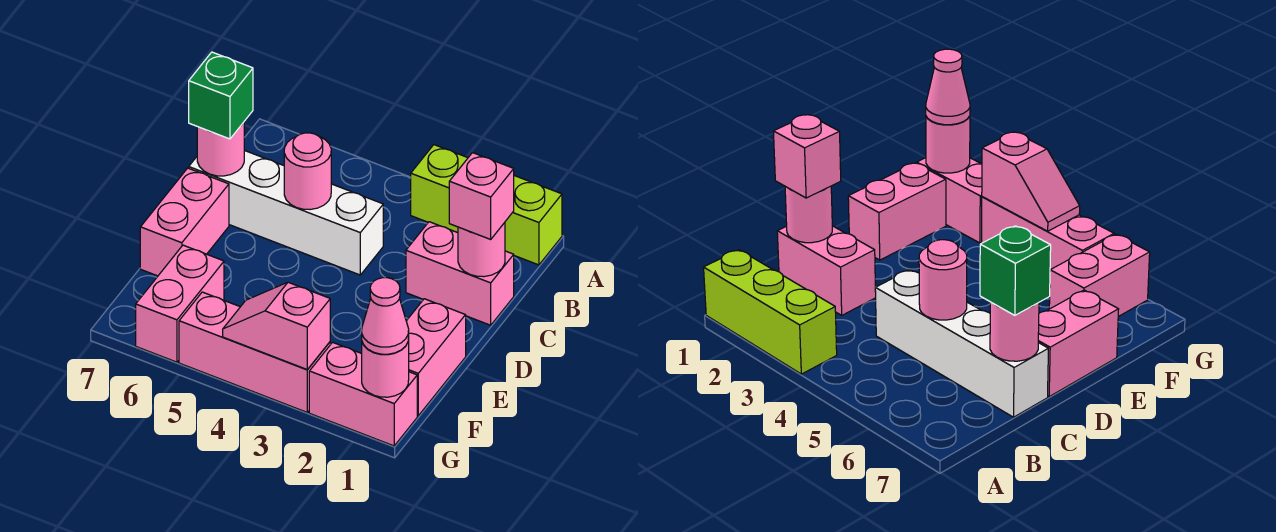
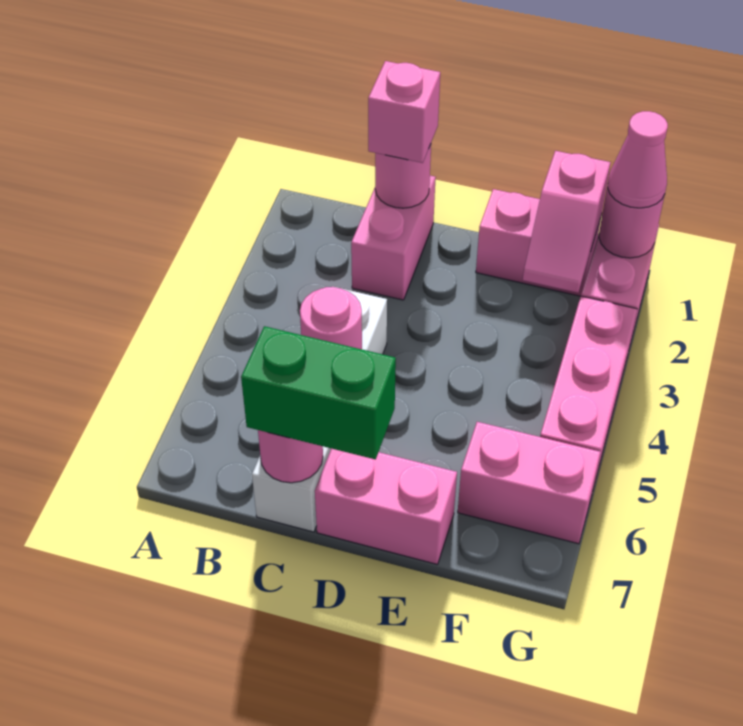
lime brick A1:A3 level 1 -> none
green brick C7 level 3 -> green brick C7:D7 level 3
pink slope G3:G4 level 2 top 3 -> pink slope F1:F2 level 2 top 1

